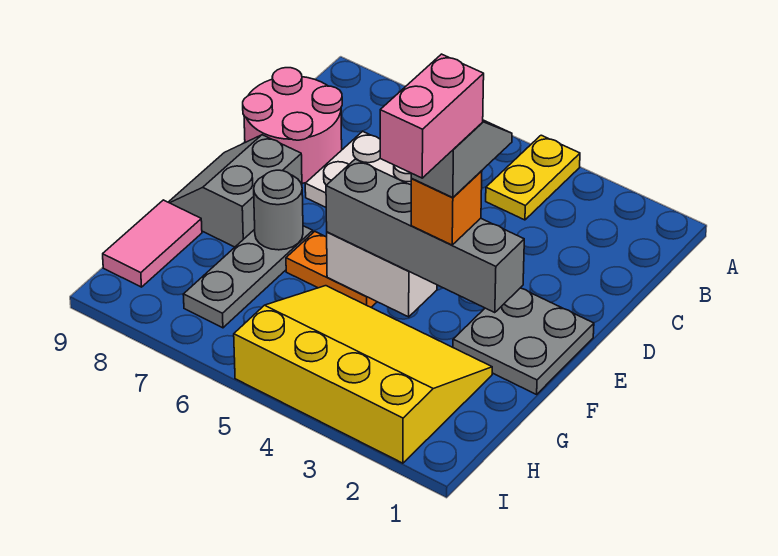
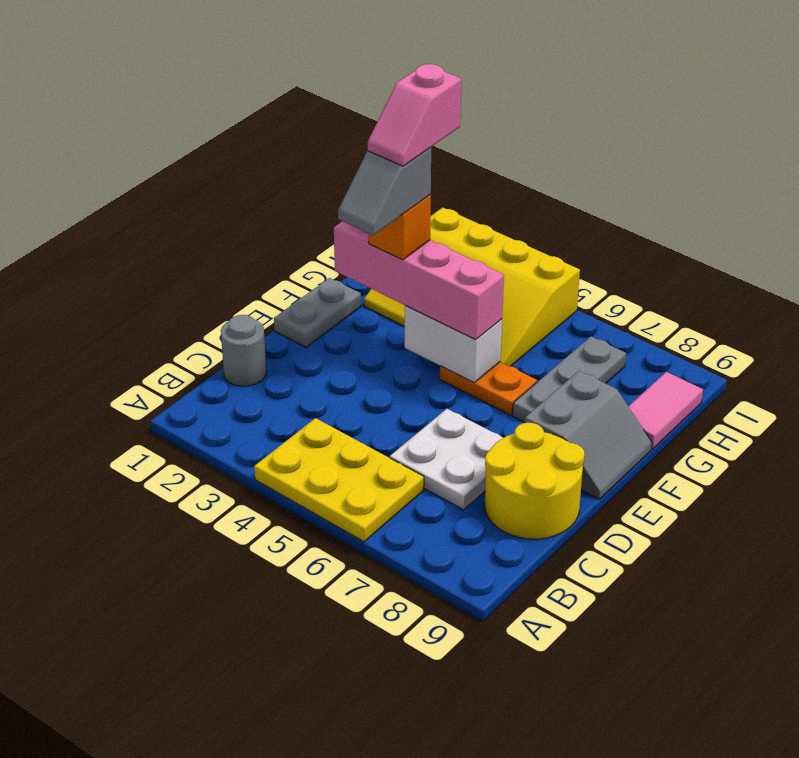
yellow plate A4:B4 level 1 -> yellow plate A4:B6 level 1
pink round brick C8:D9 level 1 -> yellow round brick C8:D9 level 1
grey plate E1:F2 level 1 -> grey plate E1:F1 level 1
grey brick F2:F5 level 3 -> pink brick F2:F5 level 3
pink brick F3:G3 level 6 -> pink slope F3:G3 level 6 top G
grey round brick F7 level 2 -> grey round brick C1 level 1

